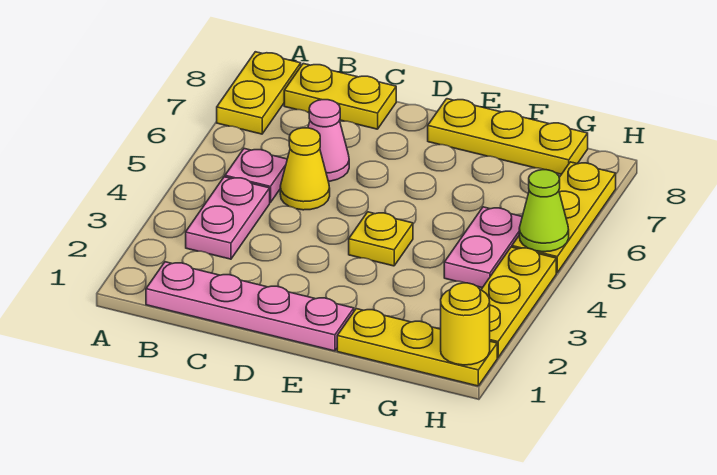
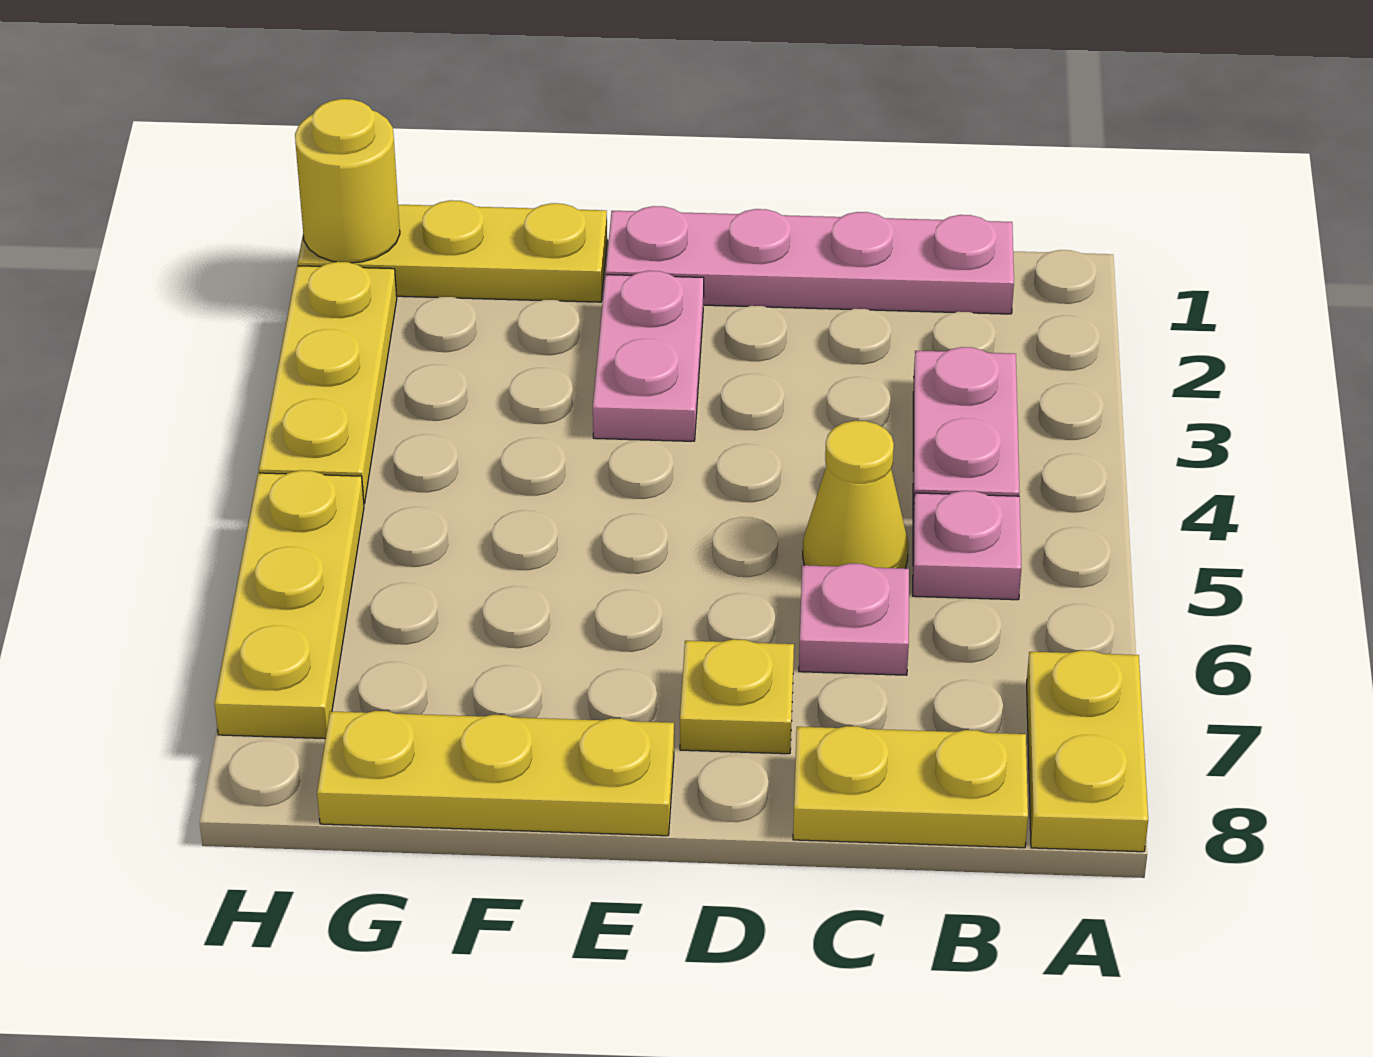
pink cone C6 level 1 -> pink plate C6 level 1
yellow plate E4 level 1 -> yellow plate D7 level 1
pink plate G4:G5 level 1 -> pink plate E2:E3 level 1
lime cone H5 level 2 -> none

